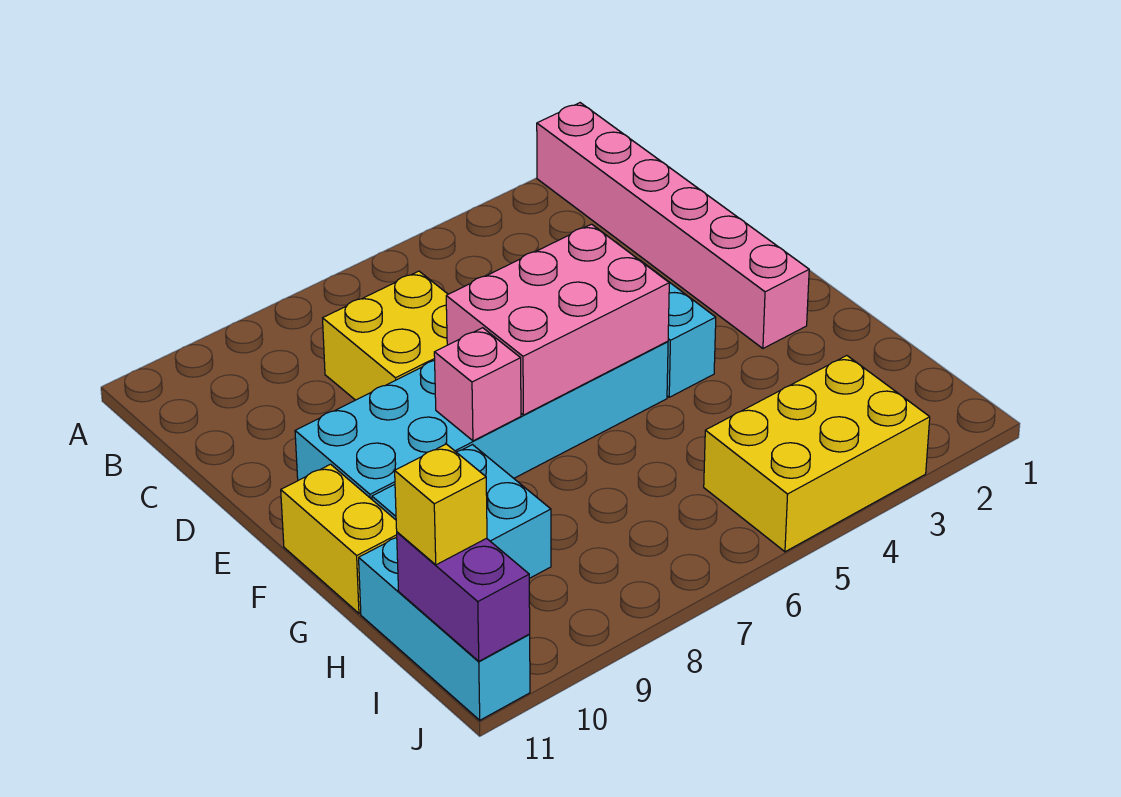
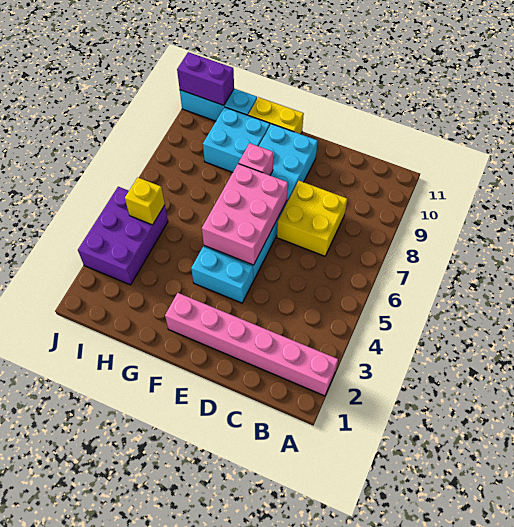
yellow brick I3:J5 level 1 -> purple brick I3:J5 level 1
yellow brick I11 level 3 -> yellow brick I5 level 2

